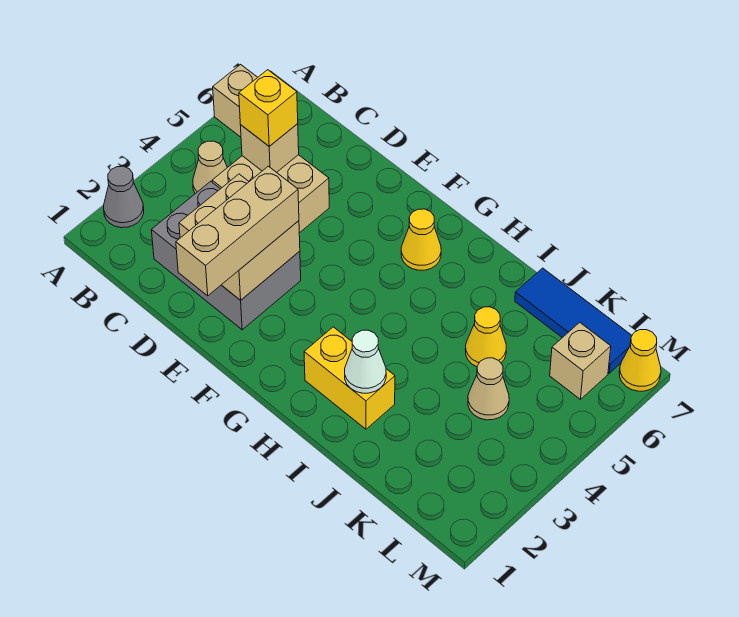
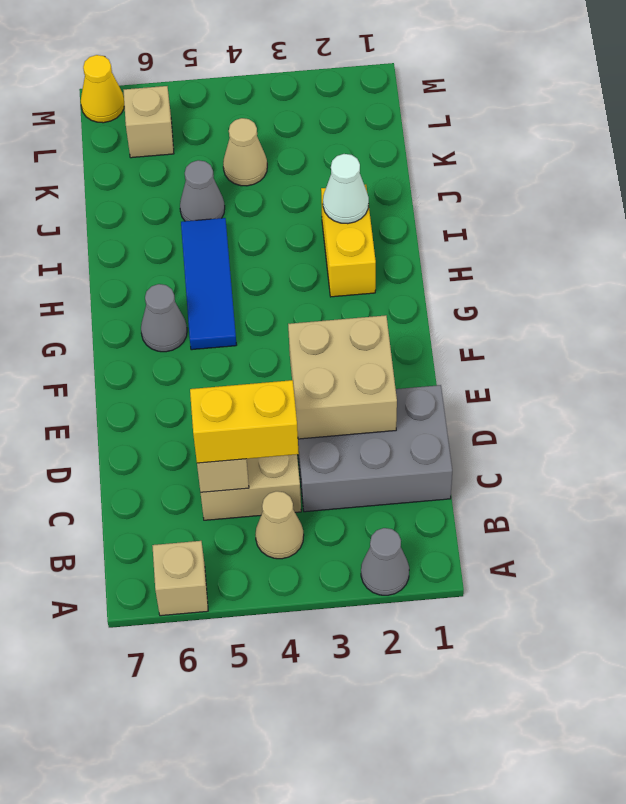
grey brick C2:E3 level 1 -> grey brick C1:D3 level 1
yellow brick C5 level 3 -> yellow brick C4:C5 level 3
tan brick E1:E3 level 3 -> none
yellow cone G6 level 1 -> grey cone G6 level 1
yellow cone J5 level 1 -> grey cone J5 level 1
blue tile J7:L7 level 1 -> blue tile G5:I5 level 1

